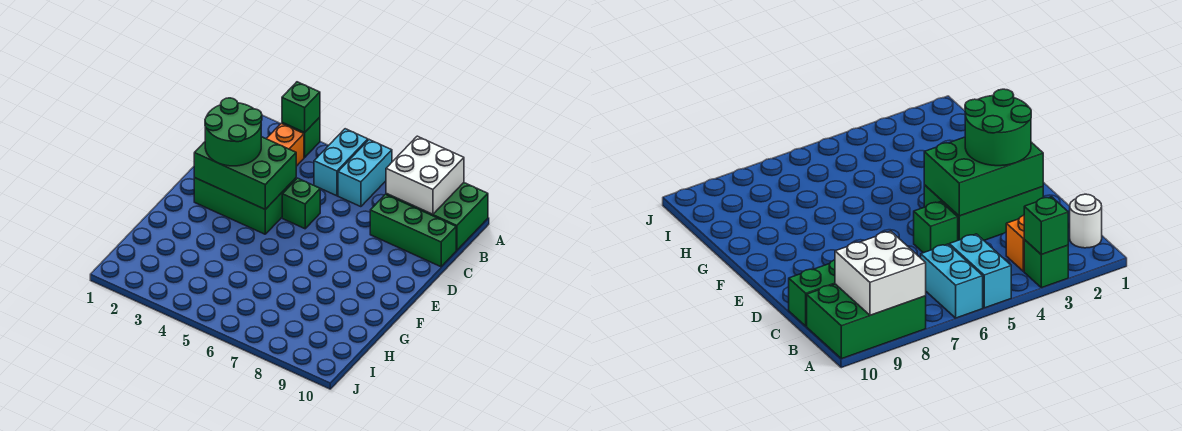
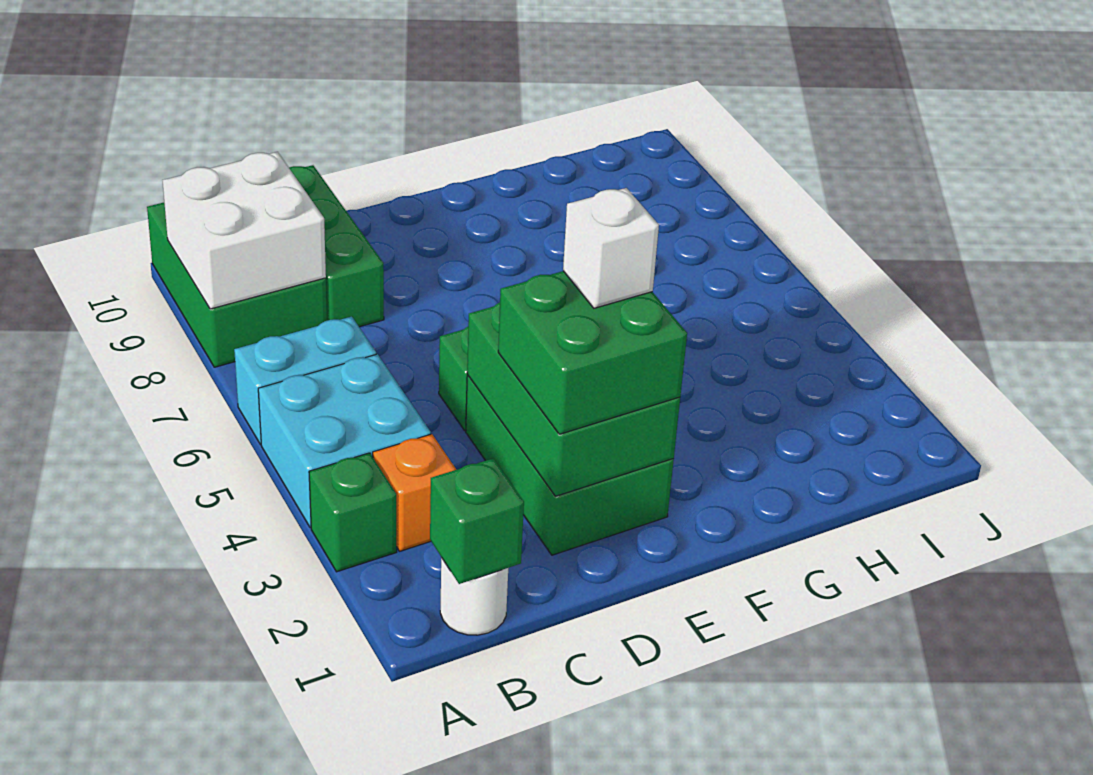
green brick A3 level 2 -> green brick B1 level 2
cyan brick A5:B5 level 1 -> cyan brick A4:B5 level 1
green round brick D2:E3 level 3 -> green brick D2:E3 level 3
none -> white brick E3 level 4

